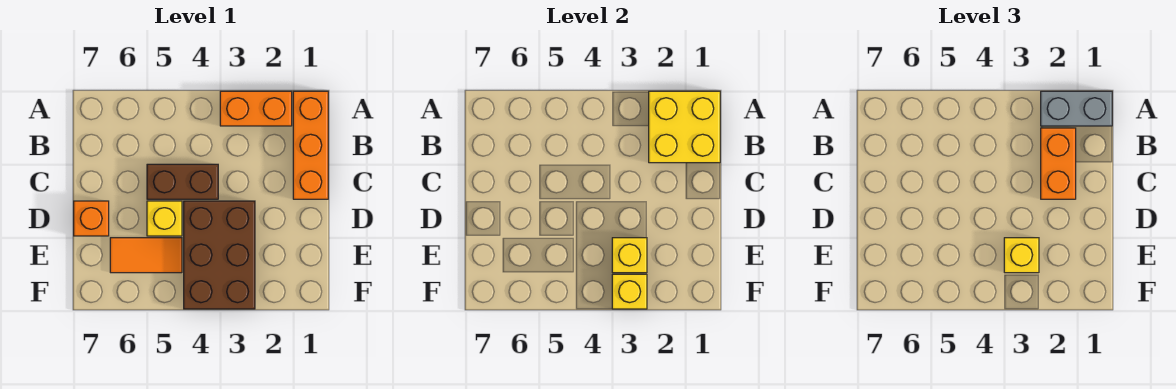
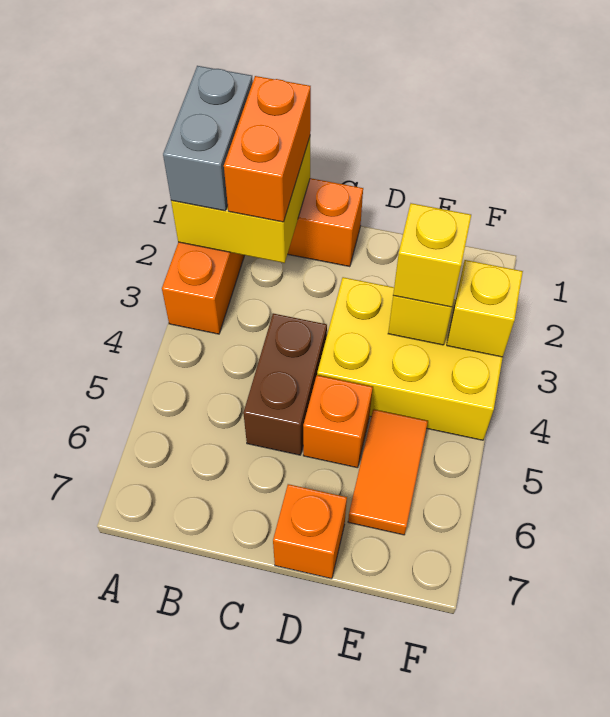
orange brick B2:C2 level 3 -> orange brick B1:B2 level 3
brown brick D3:F4 level 1 -> yellow brick D3:F4 level 1
yellow brick D5 level 1 -> orange brick D5 level 1

